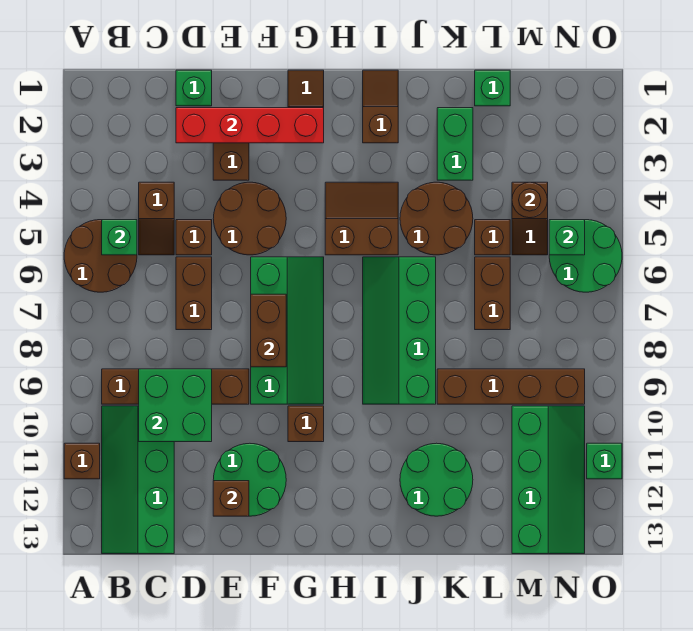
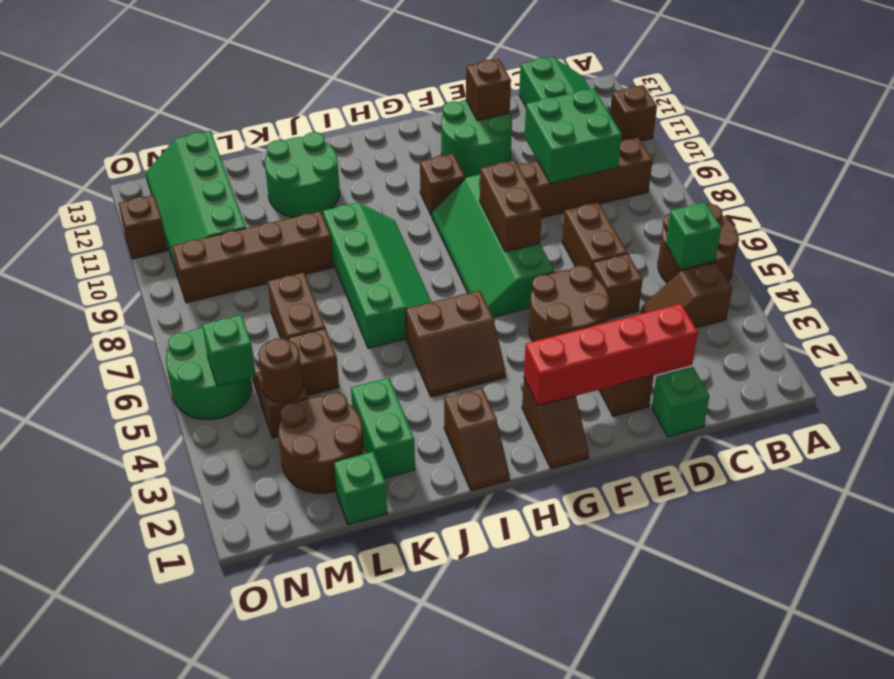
brown slope C4:C5 level 1 top 4 -> brown slope B4:C4 level 1 top B
brown round brick J4:K5 level 1 -> brown round brick L2:M3 level 1
green brick O11 level 1 -> brown brick O11 level 1

